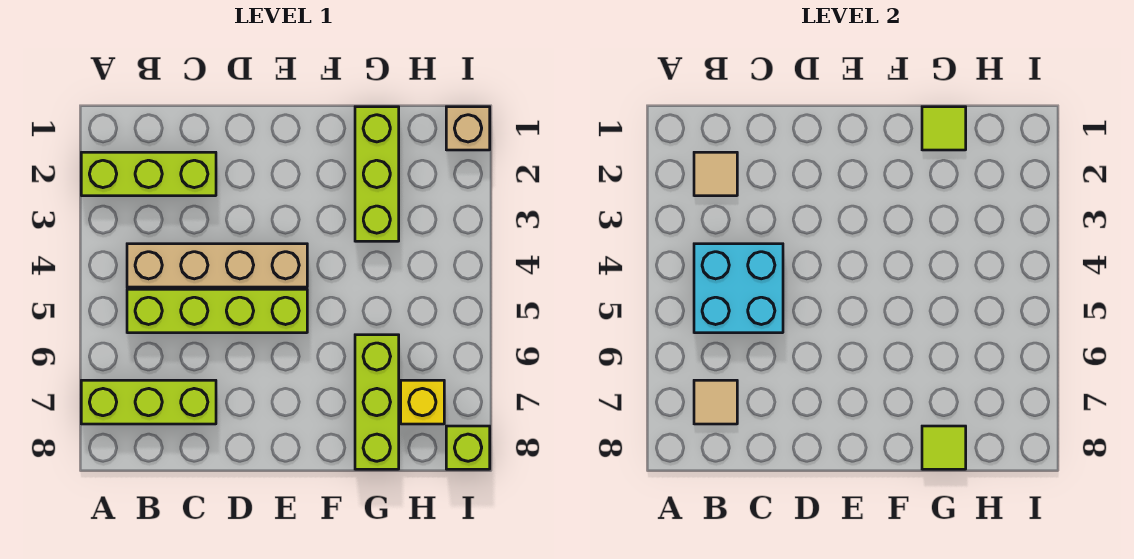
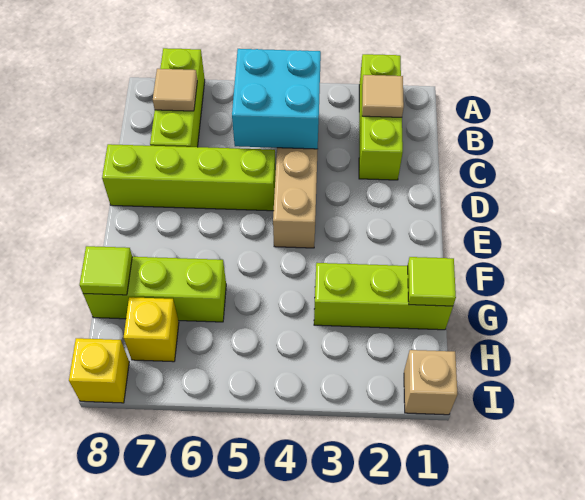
lime brick B5:E5 level 1 -> lime brick D5:D8 level 1
lime brick I8 level 1 -> yellow brick I8 level 1

